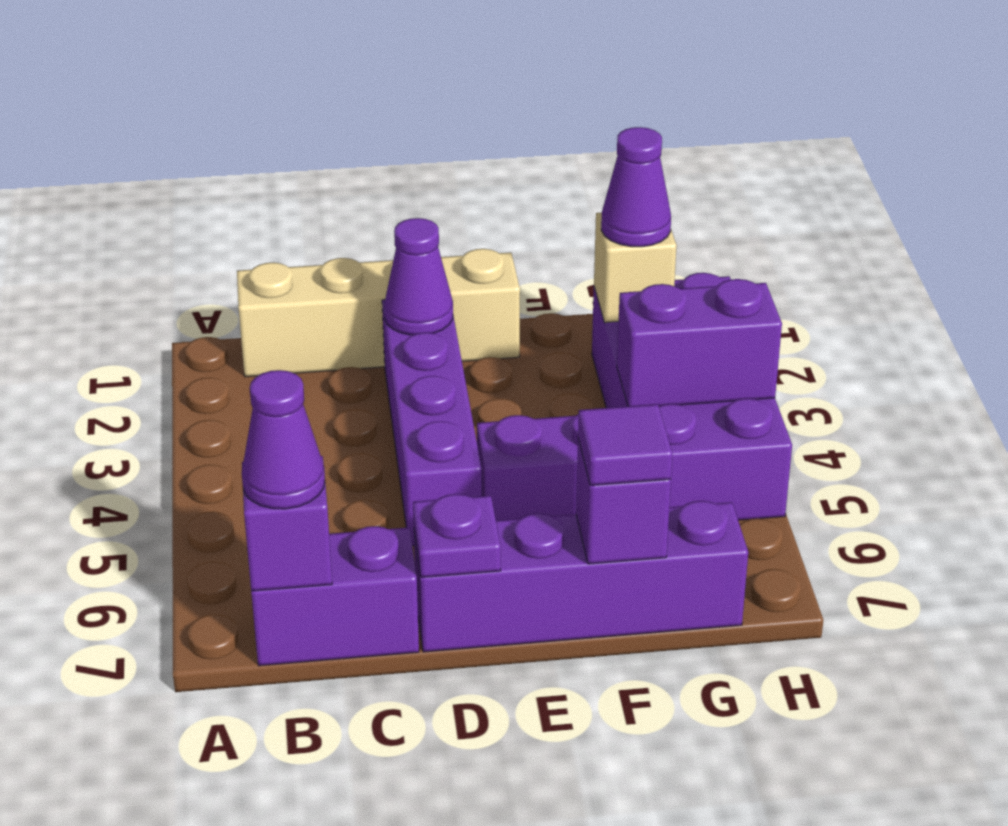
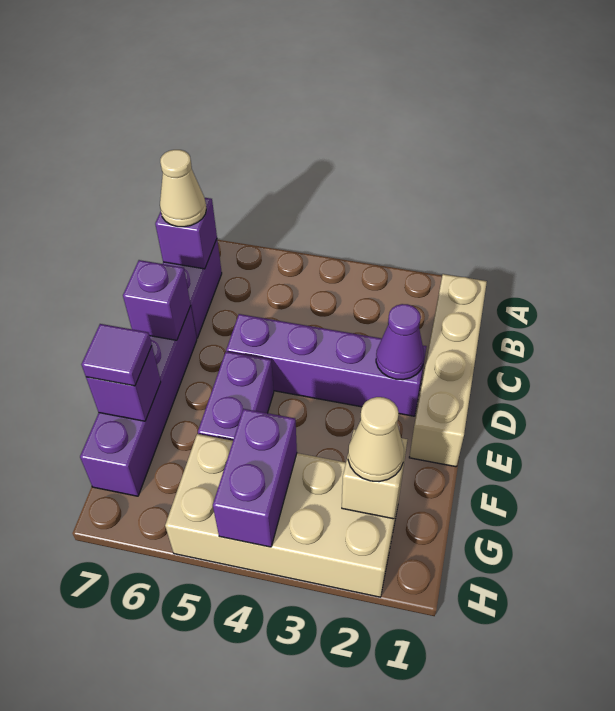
purple cone B7 level 3 -> tan cone B7 level 3
purple plate D7 level 2 -> purple brick D7 level 2
purple brick G2:H5 level 1 -> tan brick G2:H5 level 1
purple cone G2 level 3 -> tan cone G2 level 3

